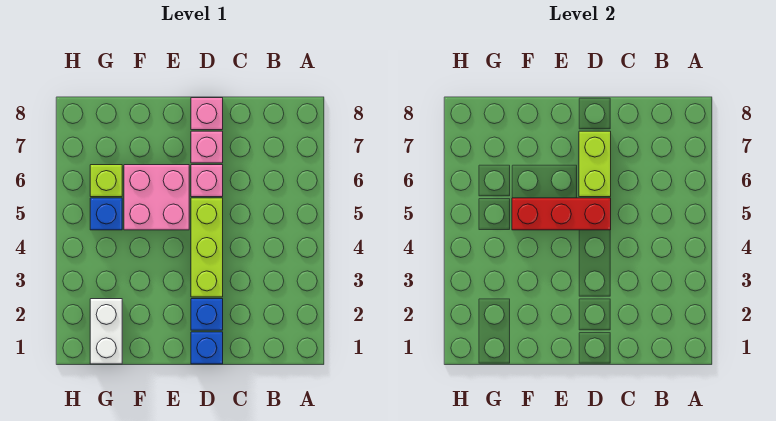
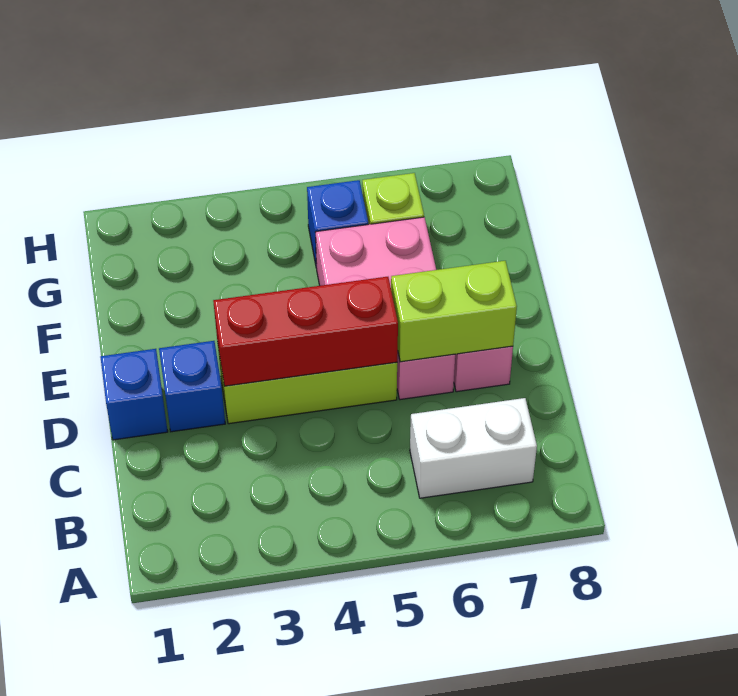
red brick D5:F5 level 2 -> red brick D3:D5 level 2
pink brick D8 level 1 -> none
white brick G1:G2 level 1 -> white brick B6:B7 level 1

